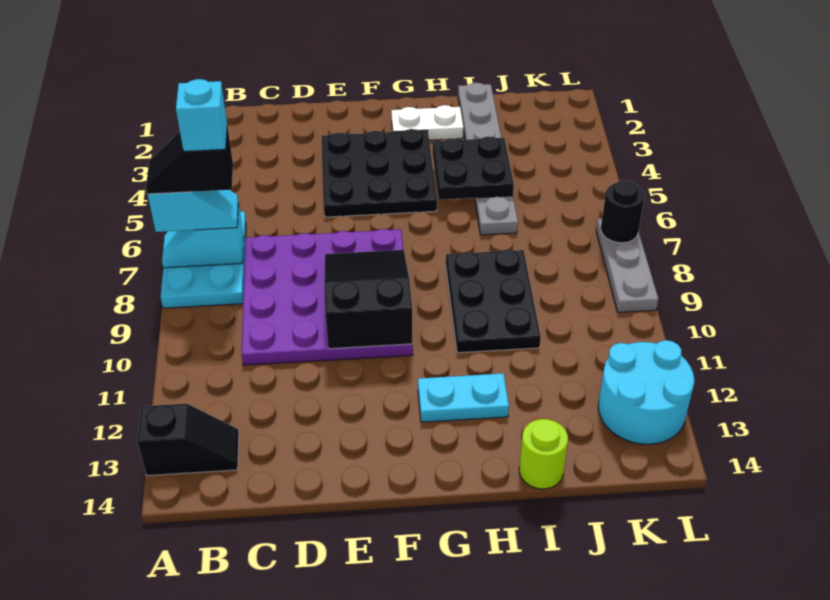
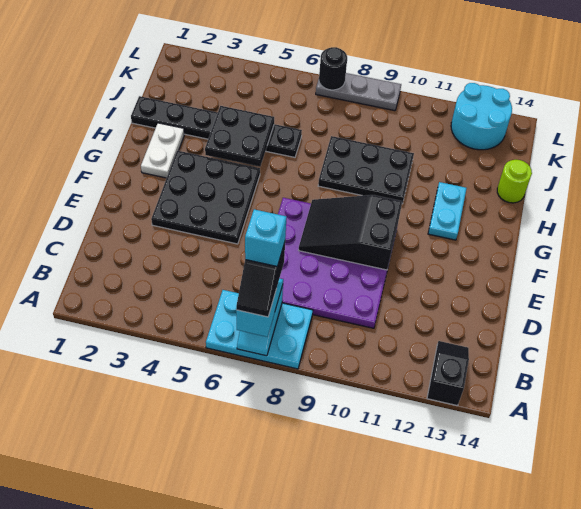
grey plate I1:I6 level 1 -> black plate I1:I6 level 1

